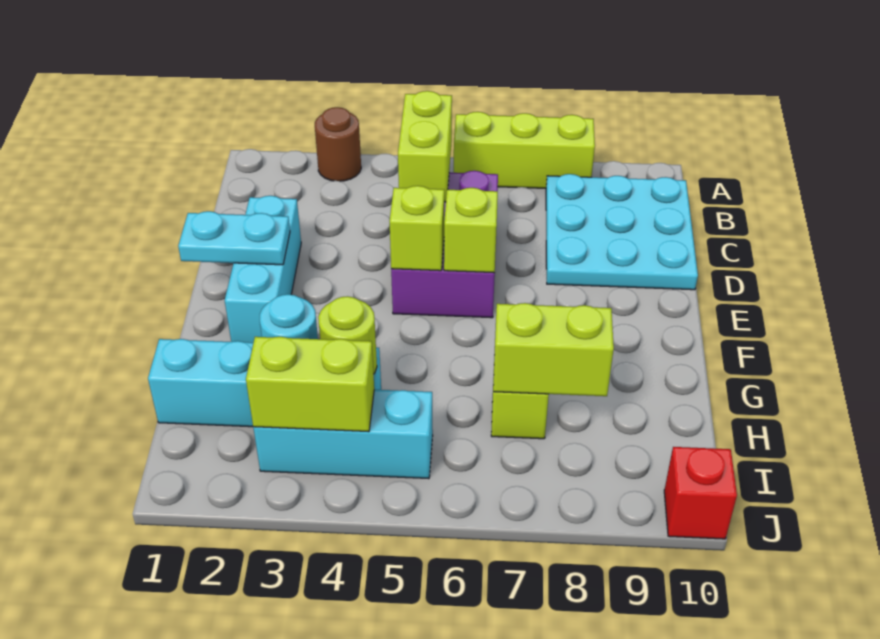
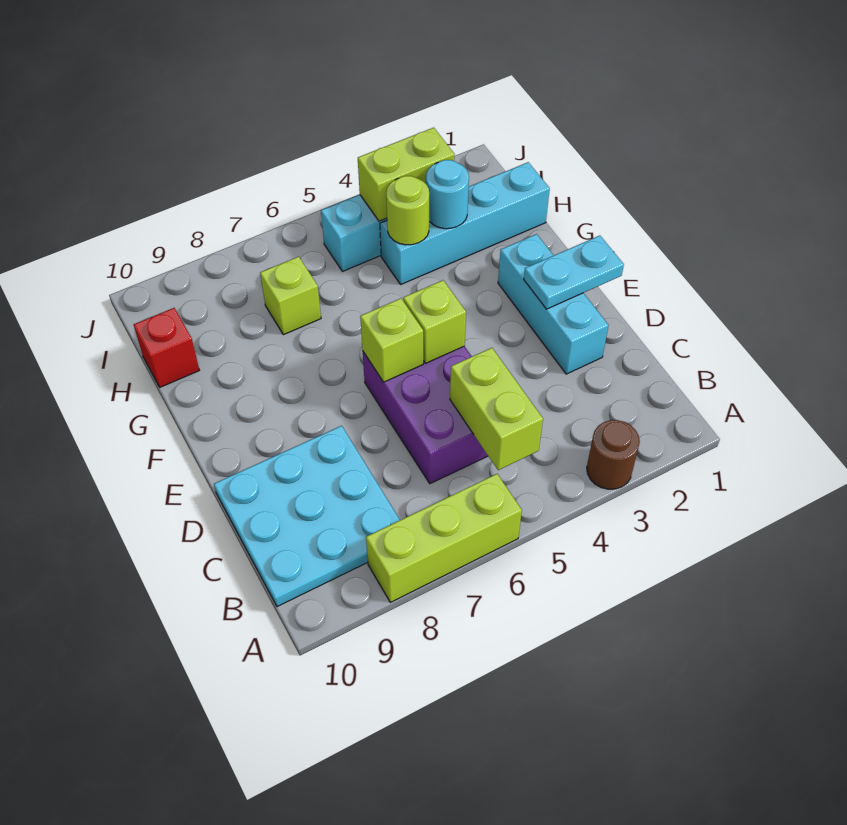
lime brick H7:H8 level 2 -> none
red brick J10 level 1 -> red brick H10 level 1

